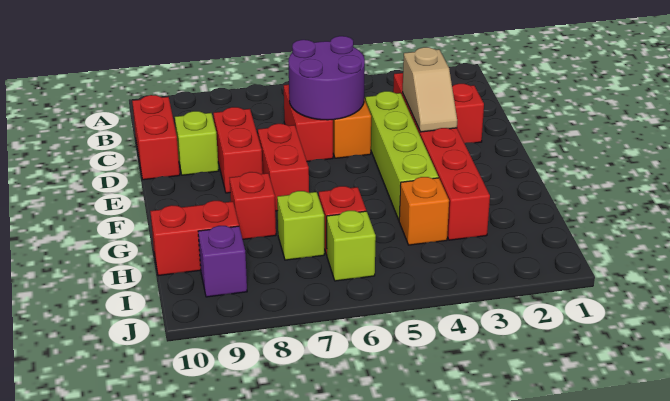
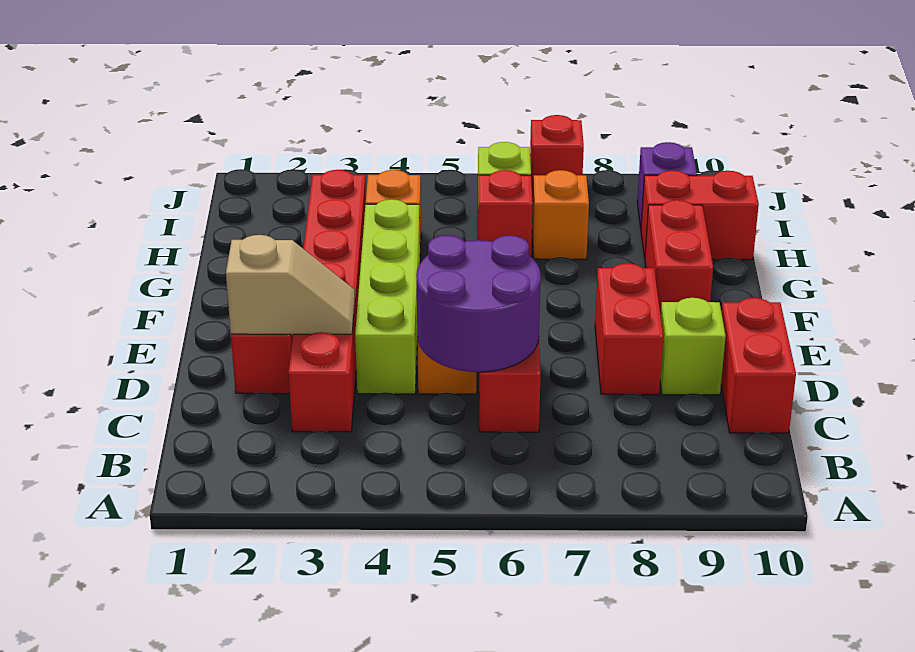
tan slope D3:E3 level 2 top D -> tan slope D2:D3 level 2 top 2
red brick E7:F7 level 1 -> red brick F9:G9 level 1
red brick G8 level 1 -> red brick J7 level 1
lime brick H7 level 1 -> orange brick H7 level 1

